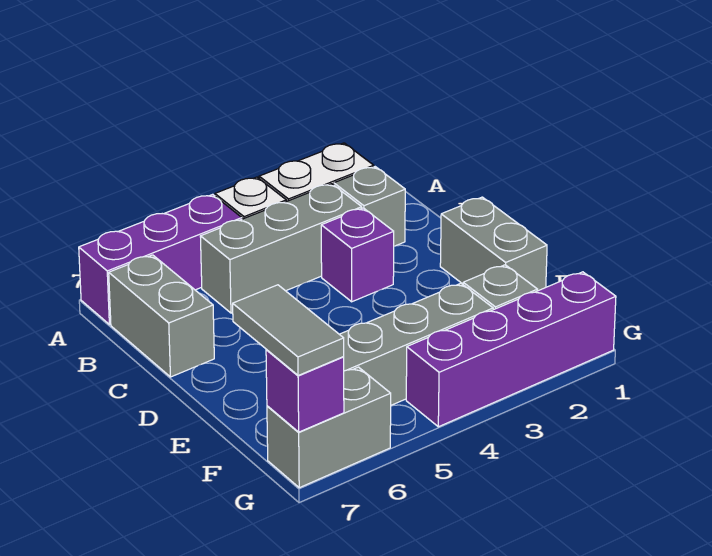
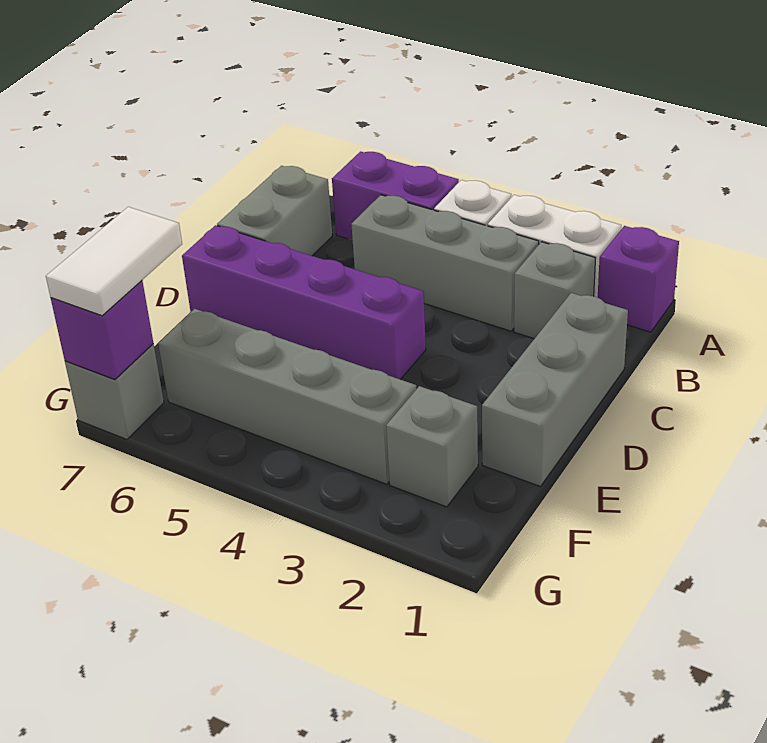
purple brick A5:A7 level 1 -> purple brick A5:A6 level 1
purple brick C3 level 1 -> purple brick A1 level 1
grey brick D1:E1 level 1 -> grey brick C1:E1 level 1
grey tile F7:G7 level 3 -> white tile F7:G7 level 3
purple brick G1:G4 level 1 -> purple brick D4:D7 level 1
grey brick G6:G7 level 1 -> grey brick G7 level 1

